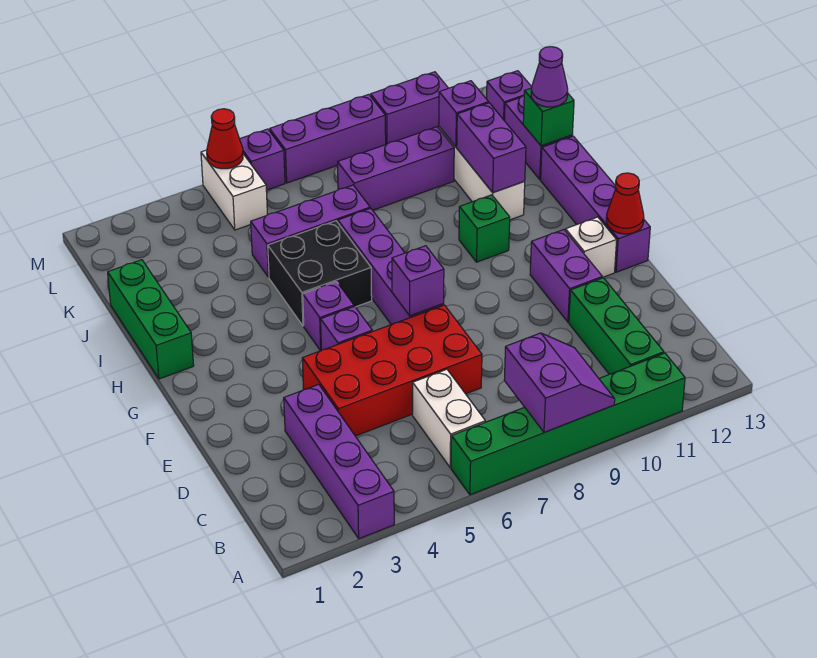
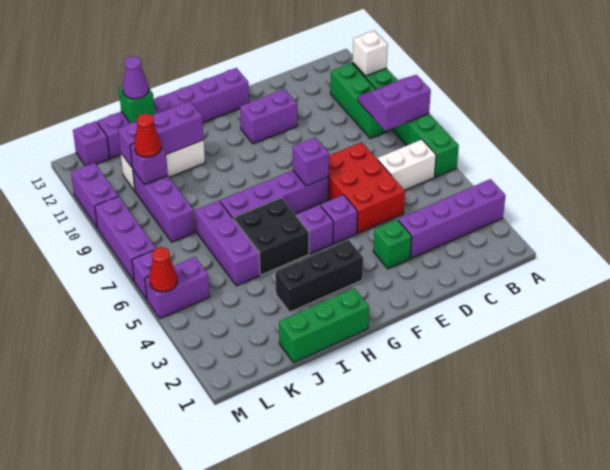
green brick B11:D11 level 1 -> green brick B9:B11 level 1
red brick D4:E7 level 1 -> red brick D5:E7 level 1
white brick F12 level 1 -> white brick A11 level 2
red cone F13 level 2 -> red cone K10 level 3
none -> black brick G3:I3 level 1
green brick H10 level 1 -> green brick E3 level 1
none -> purple brick K10 level 2
white brick L5:M5 level 1 -> purple brick L5:M5 level 1

